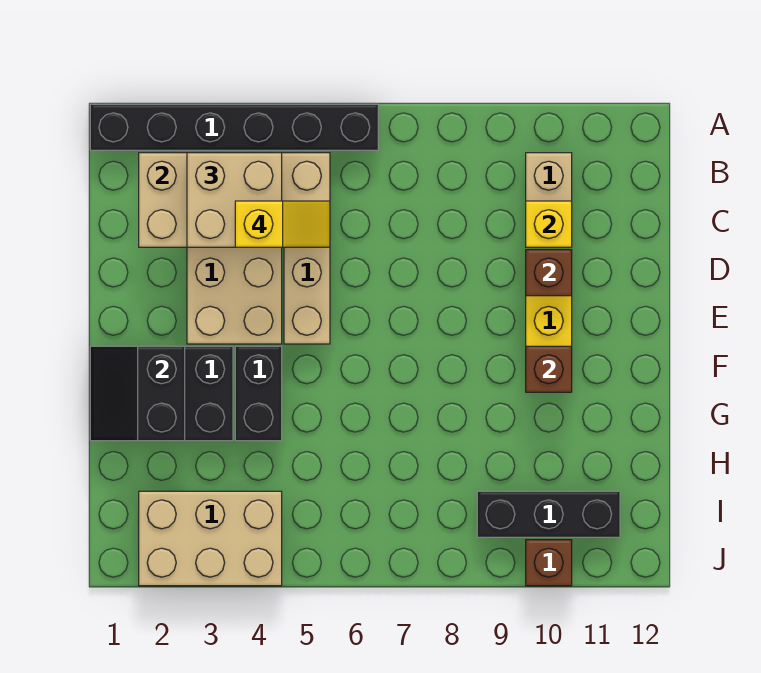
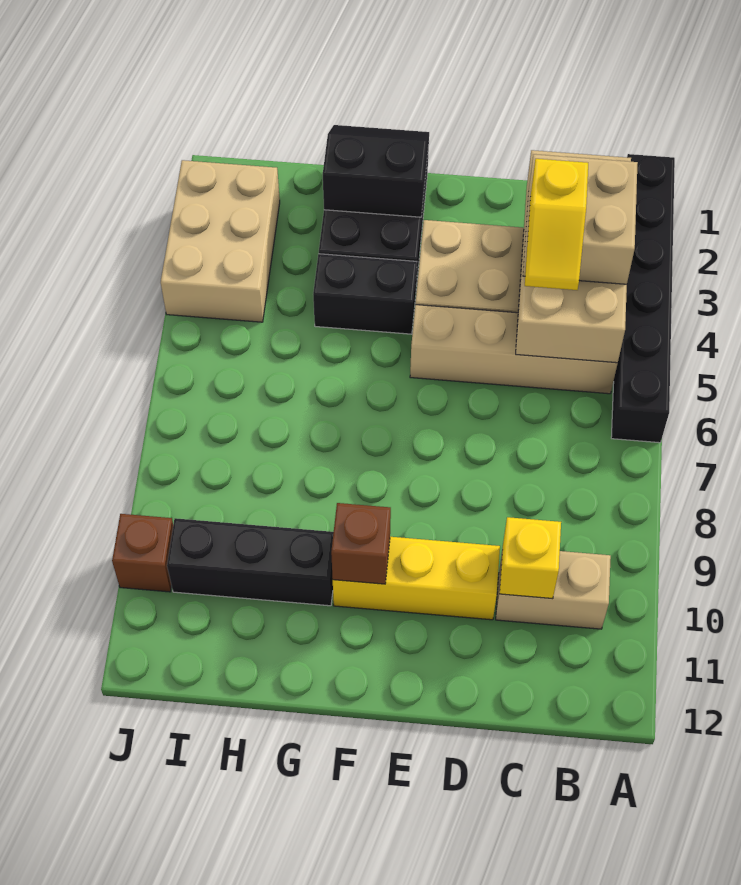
brown brick D10 level 2 -> none
black brick I9:I11 level 1 -> black brick G10:I10 level 1

